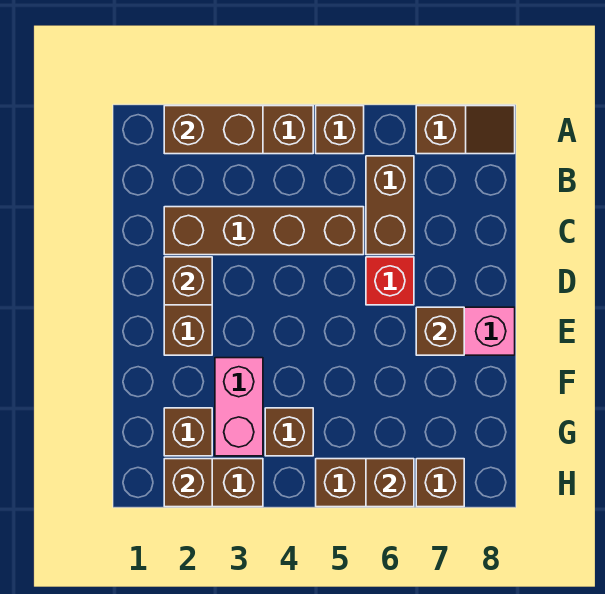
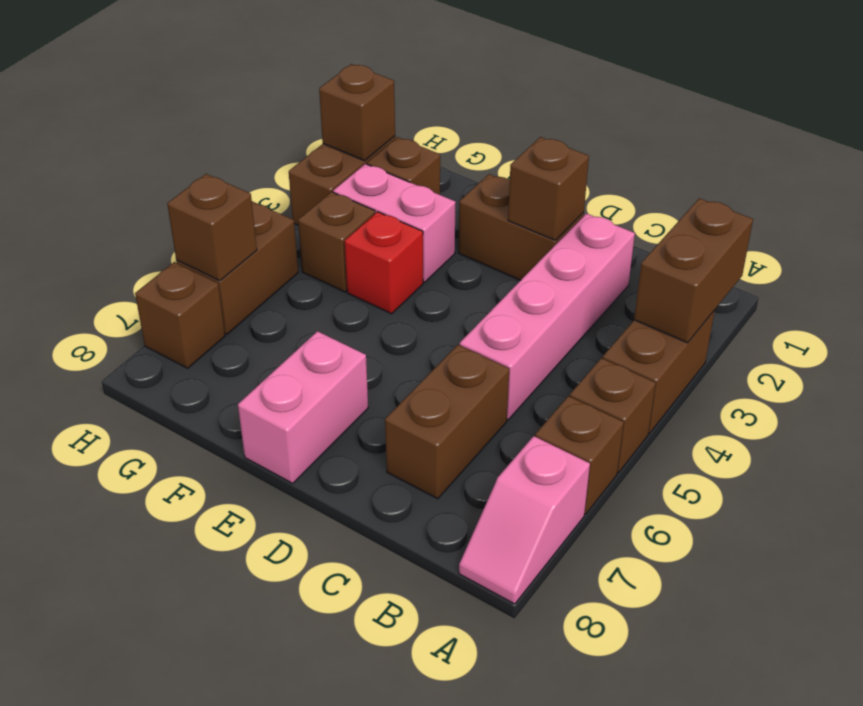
brown slope A7:A8 level 1 top 7 -> pink slope A7:A8 level 1 top 7
brown brick B6:C6 level 1 -> brown brick C6:C7 level 1
brown brick C2:C5 level 1 -> pink brick C2:C5 level 1
red brick D6 level 1 -> red brick F4 level 1
brown brick E7 level 2 -> brown brick A6 level 1

